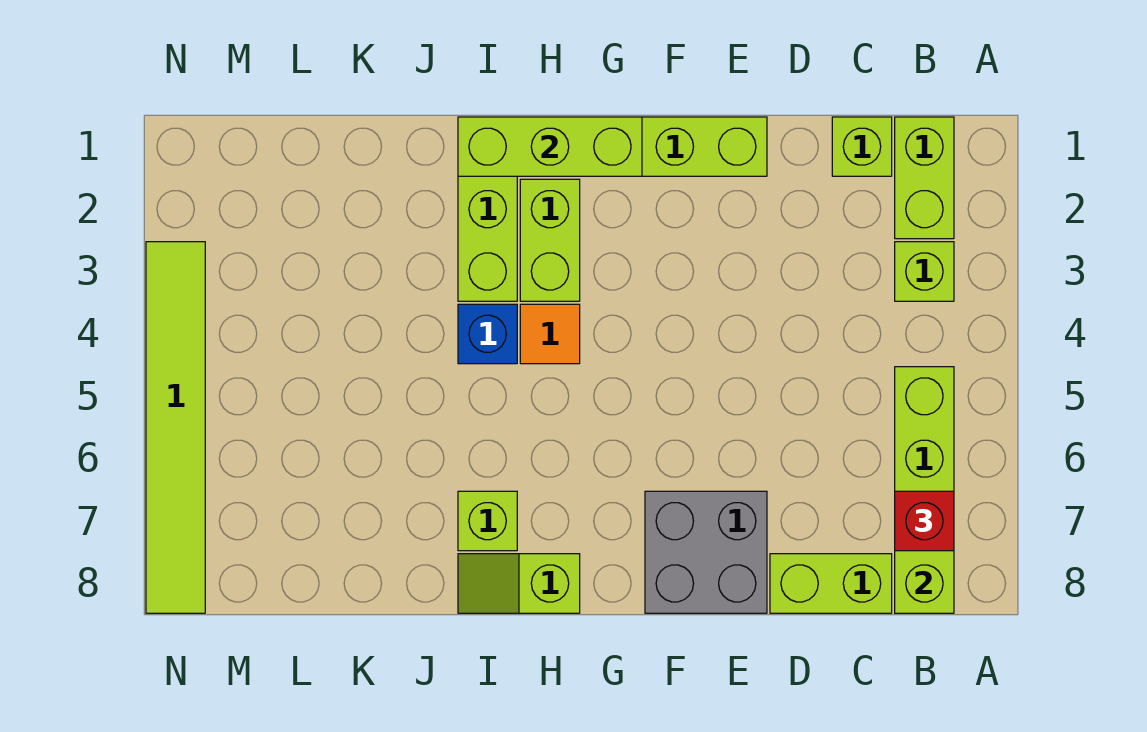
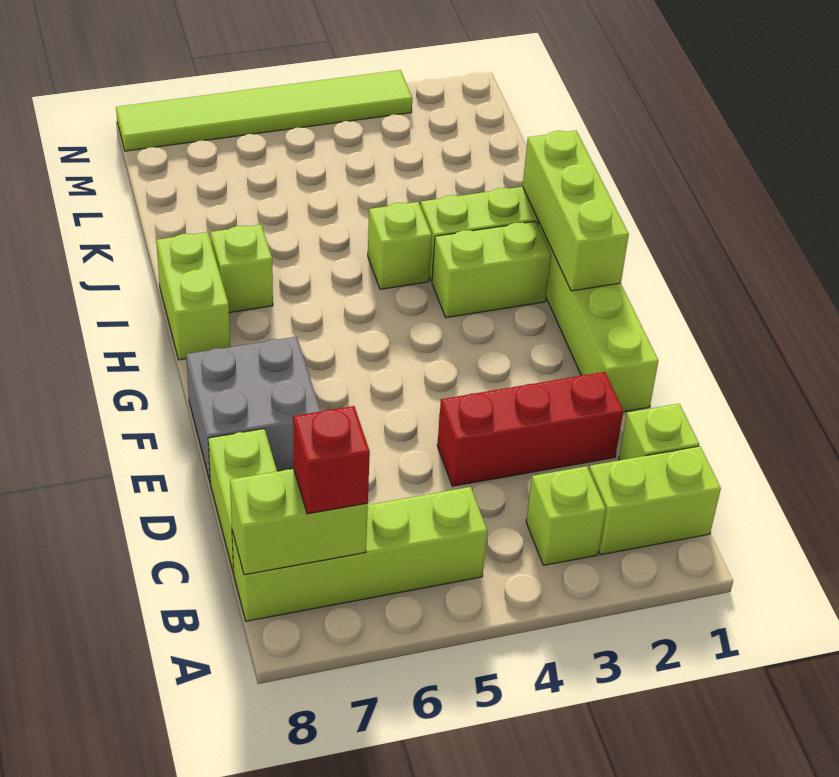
none -> red brick D2:D4 level 1
orange tile H4 level 1 -> none
lime slope H8:I8 level 1 top H -> lime brick H8:I8 level 1
blue brick I4 level 1 -> lime brick I4 level 1

